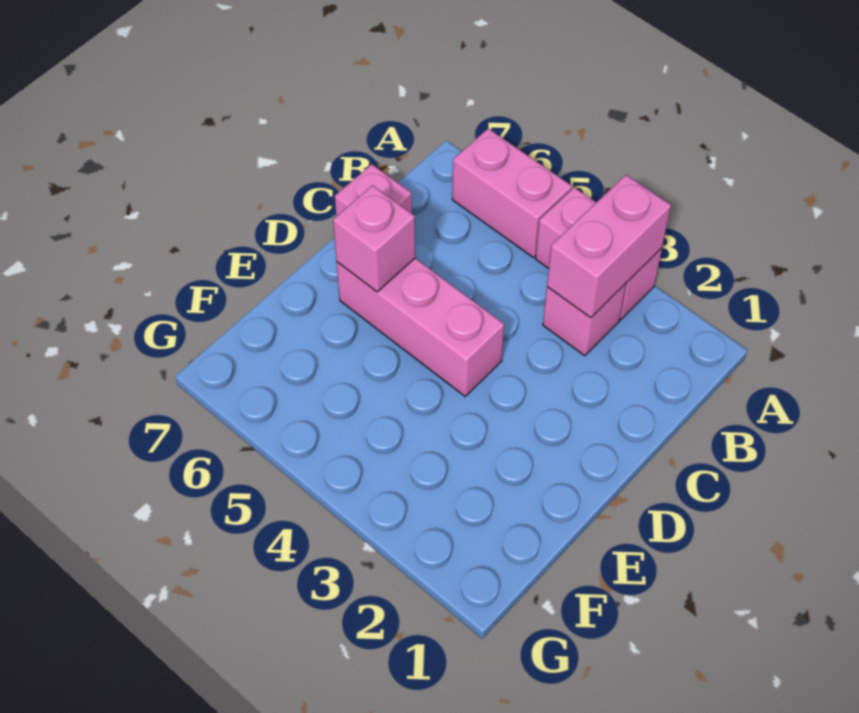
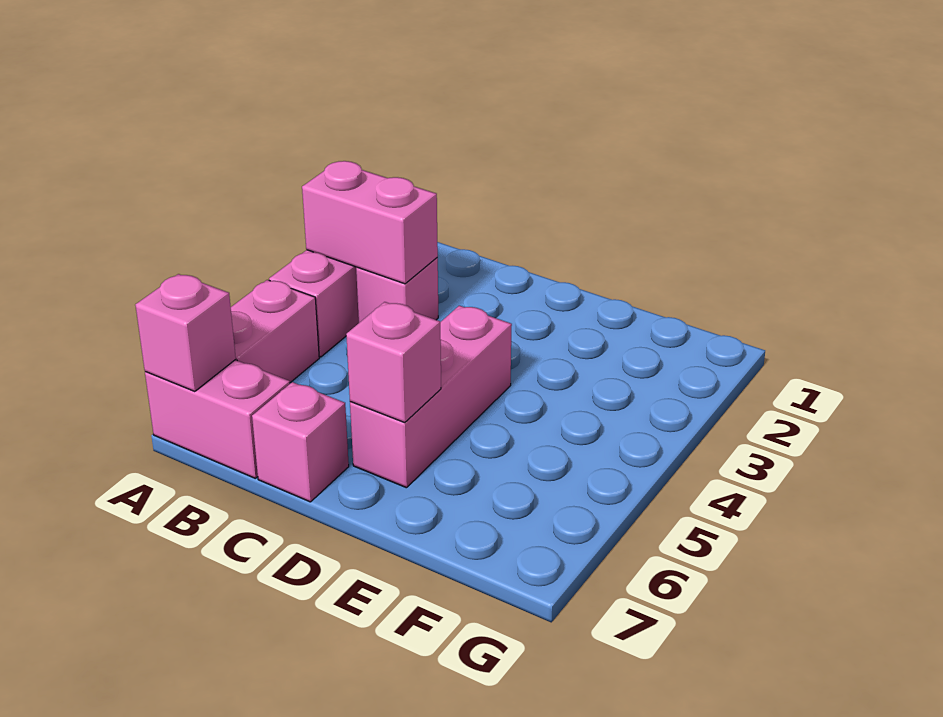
none -> pink brick A7:B7 level 1
none -> pink brick A7 level 2

